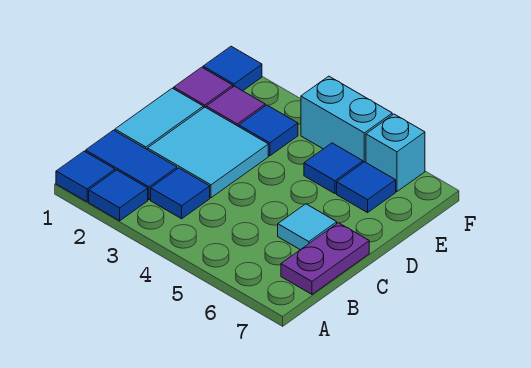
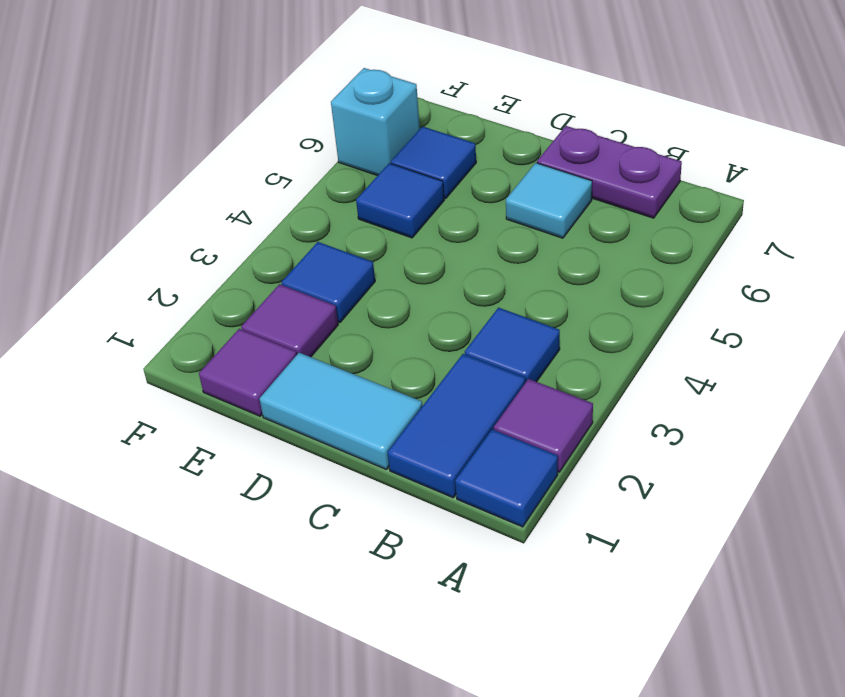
blue tile A2 level 1 -> purple tile A2 level 1
cyan tile C2:D3 level 1 -> none
blue tile F1 level 1 -> none
cyan brick F4:F5 level 1 -> none

